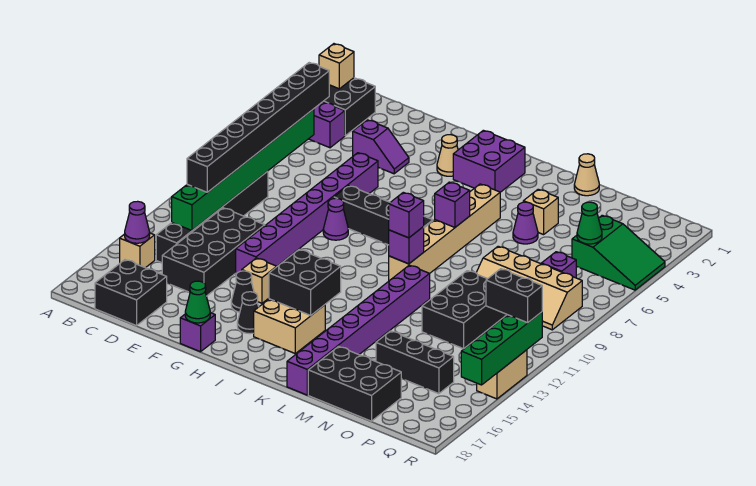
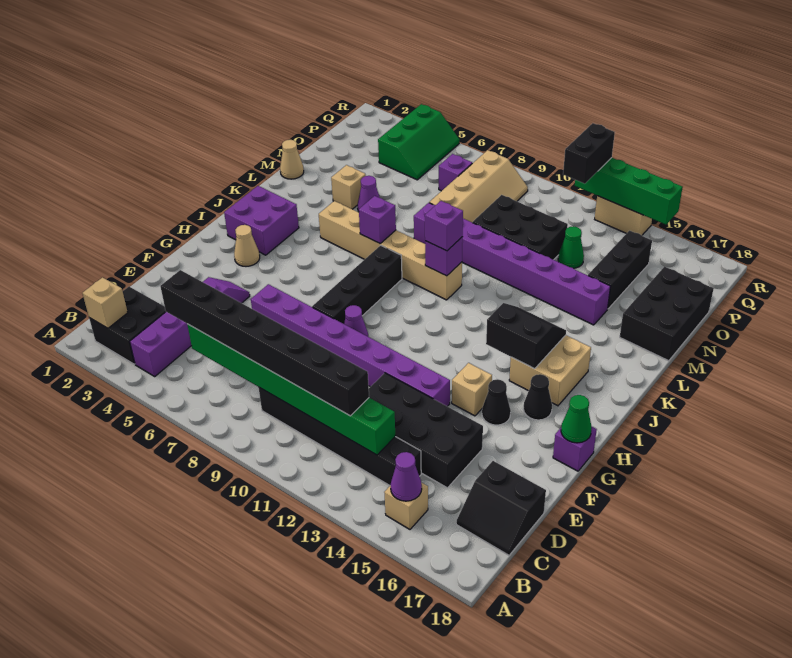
black brick C17:D18 level 1 -> black slope C17:D18 level 1 top D
black brick I14:J15 level 2 -> black slope I14:J15 level 2 top I
purple brick L11:L18 level 1 -> purple brick M8:M15 level 1
green slope P4:R5 level 1 top P -> green slope P4:R5 level 1 top 4
green cone P5 level 2 -> green cone O13 level 1

